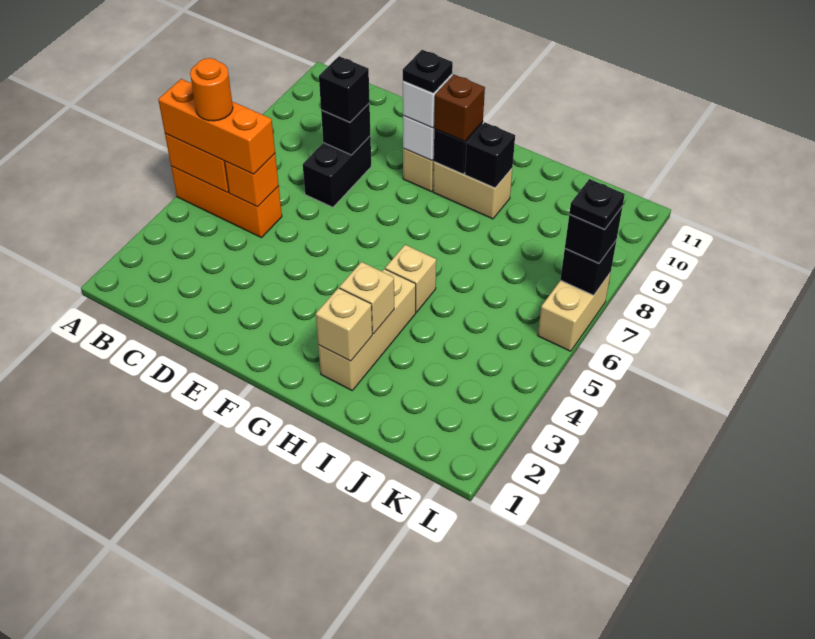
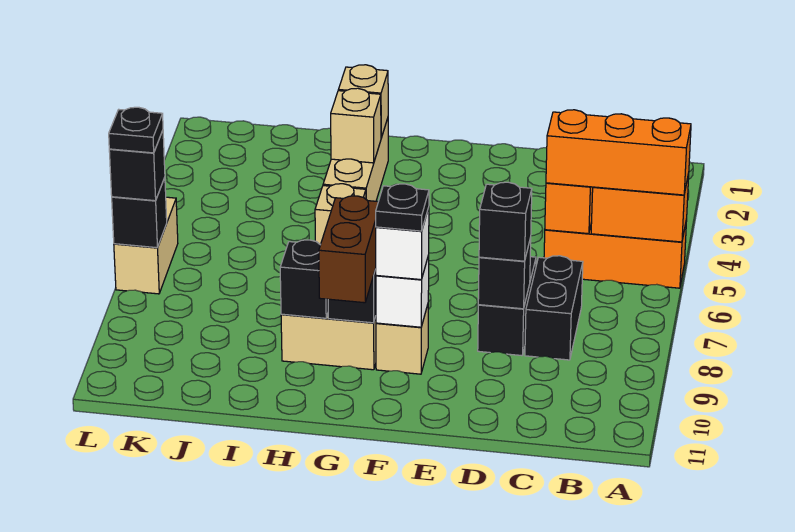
orange round brick B5 level 4 -> none
none -> black brick C7:C8 level 1
brown brick G9 level 3 -> brown brick G9:G10 level 3

